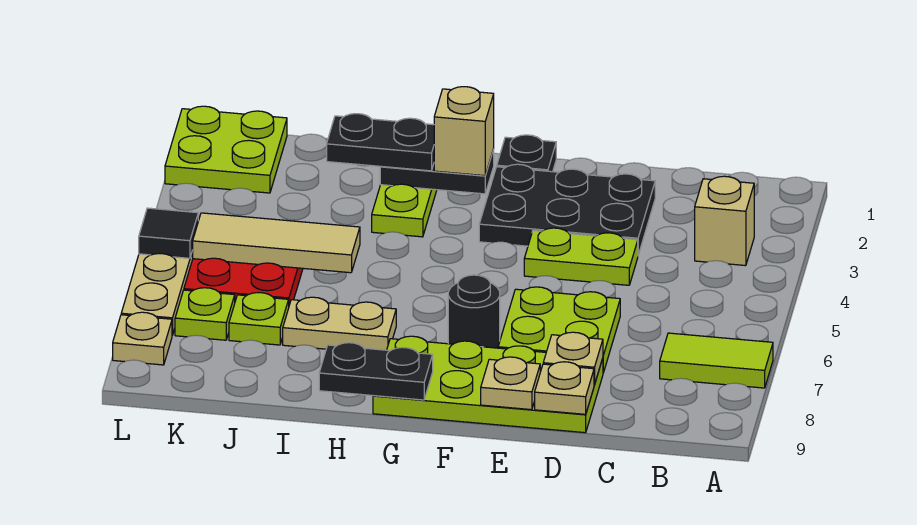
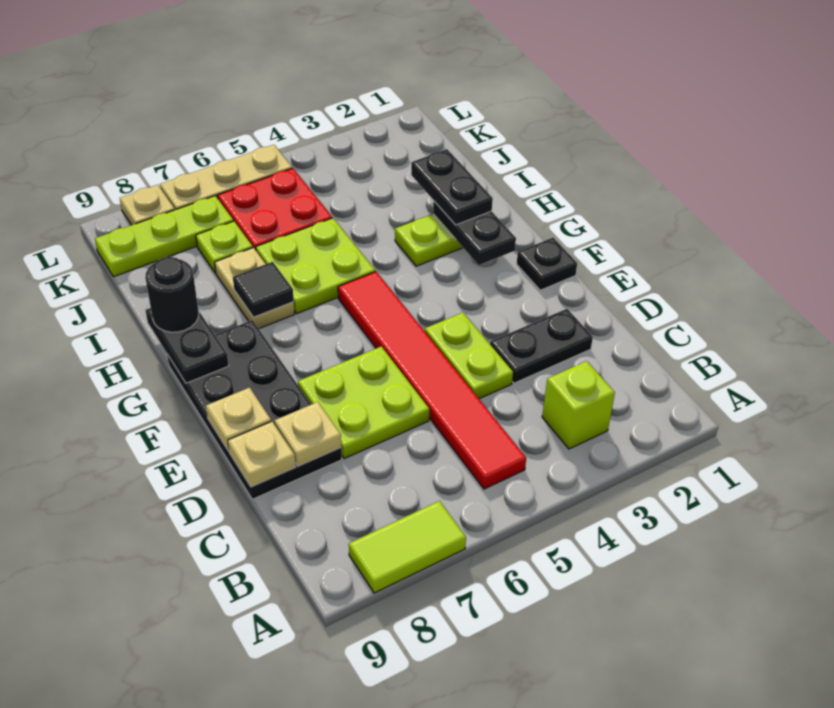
lime tile A7:B7 level 1 -> lime tile A7:A8 level 1
tan brick B3 level 1 -> lime brick B3 level 1
none -> red tile B5:G5 level 1
black plate D2:F3 level 1 -> black plate D2:D3 level 1
lime plate D8:G9 level 1 -> black plate D8:G9 level 1
black round brick F7 level 1 -> black round brick H9 level 3
tan brick G2 level 3 -> none
tan tile I5:K5 level 2 -> none
lime plate K1:L2 level 1 -> lime plate H5:I6 level 1
lime plate K7 level 1 -> lime plate K7:K9 level 1
black tile L5 level 2 -> black tile H7 level 2

